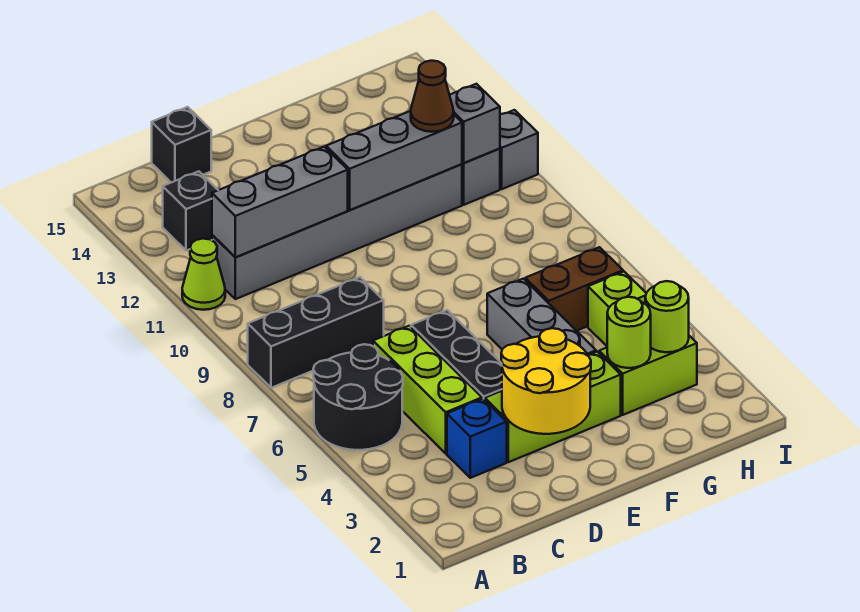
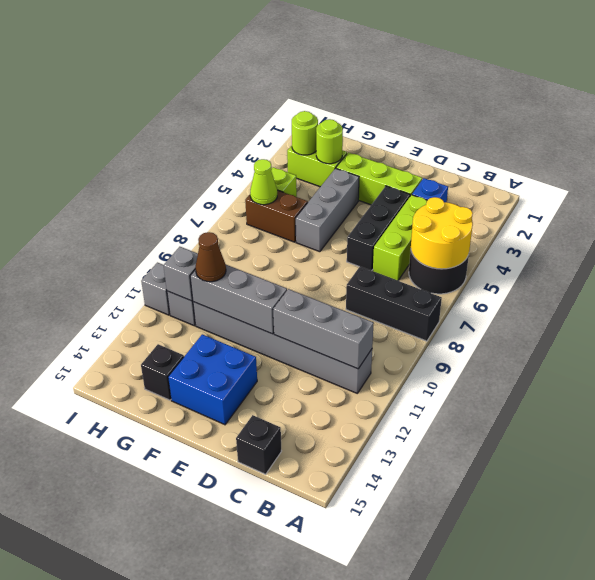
lime cone A11 level 1 -> lime cone H6 level 2
black brick B13 level 1 -> black brick G14 level 1
yellow round brick D2:E3 level 2 -> yellow round brick A5:B6 level 2
none -> blue brick E13:F14 level 1

